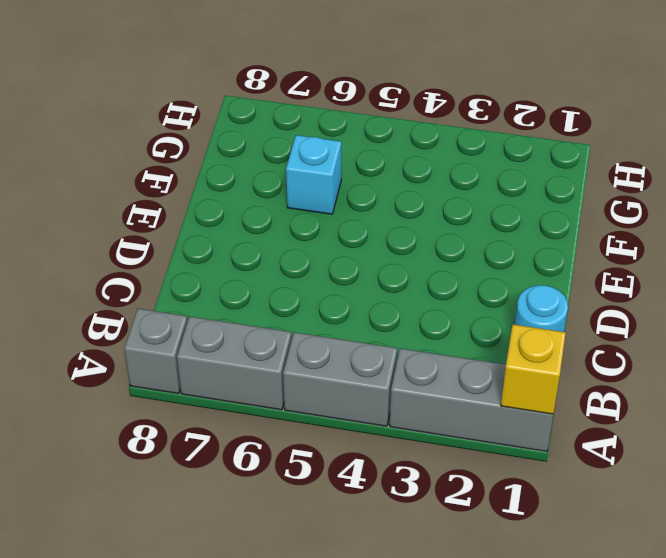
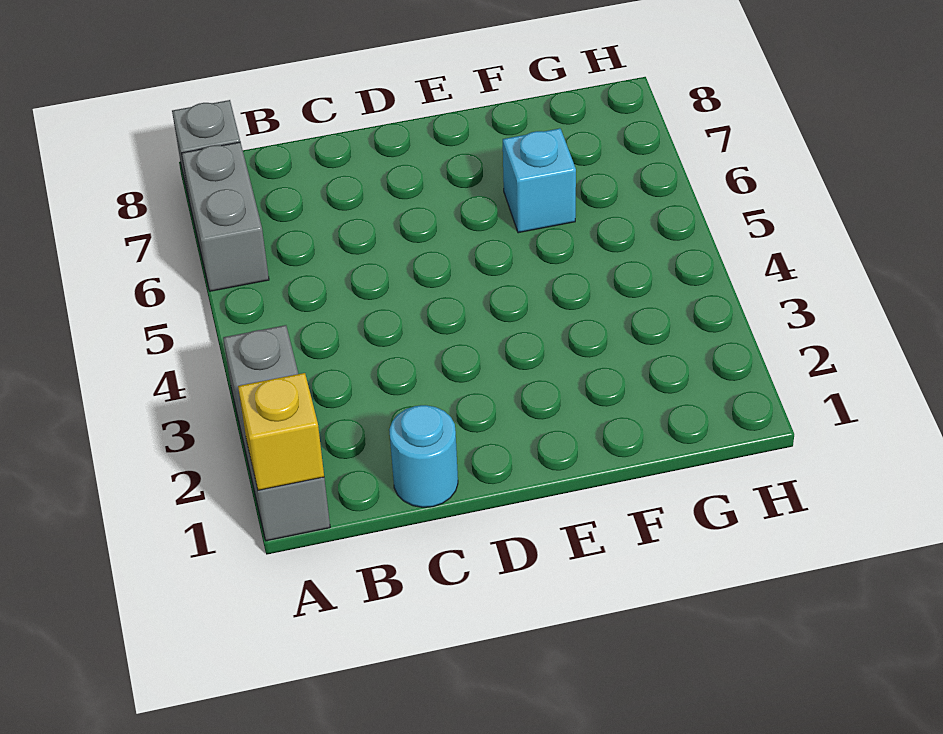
grey brick A4:A5 level 1 -> none

